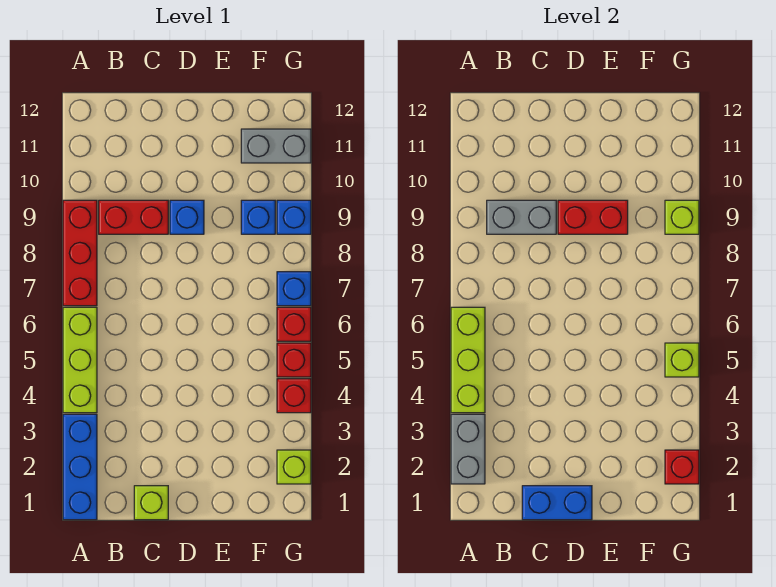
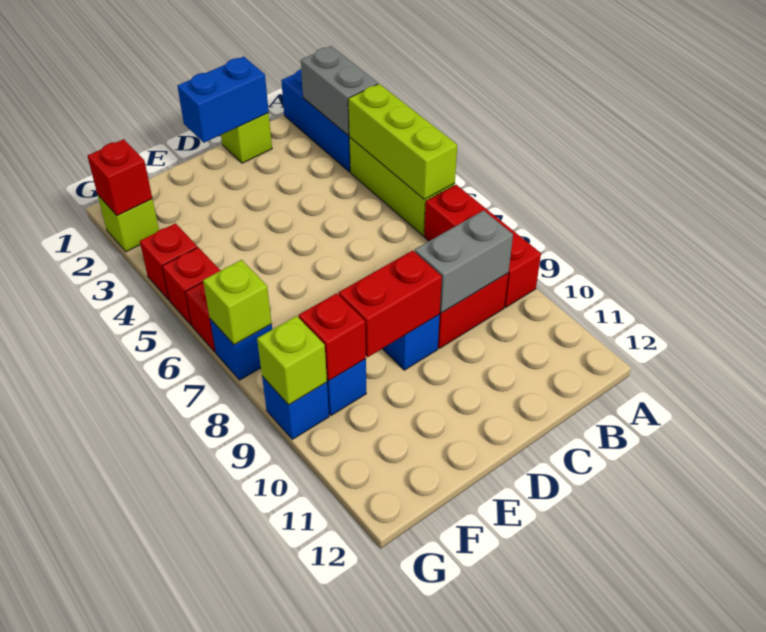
none -> red brick F9 level 2
grey brick F11:G11 level 1 -> none
lime brick G5 level 2 -> lime brick G7 level 2

